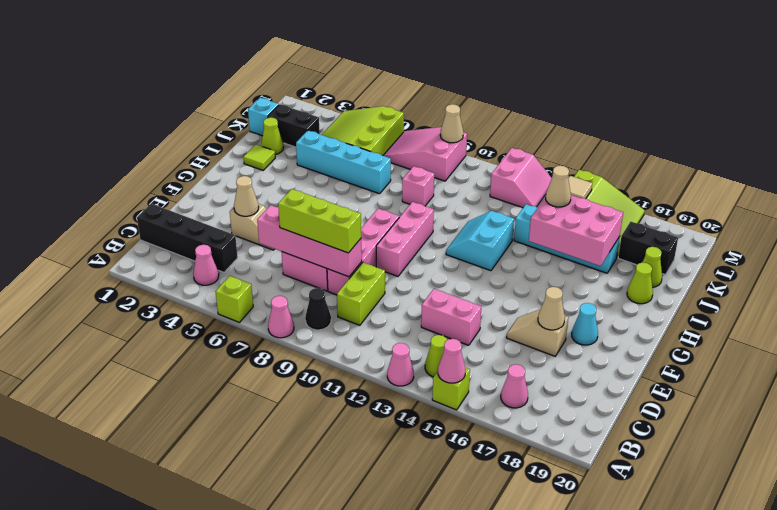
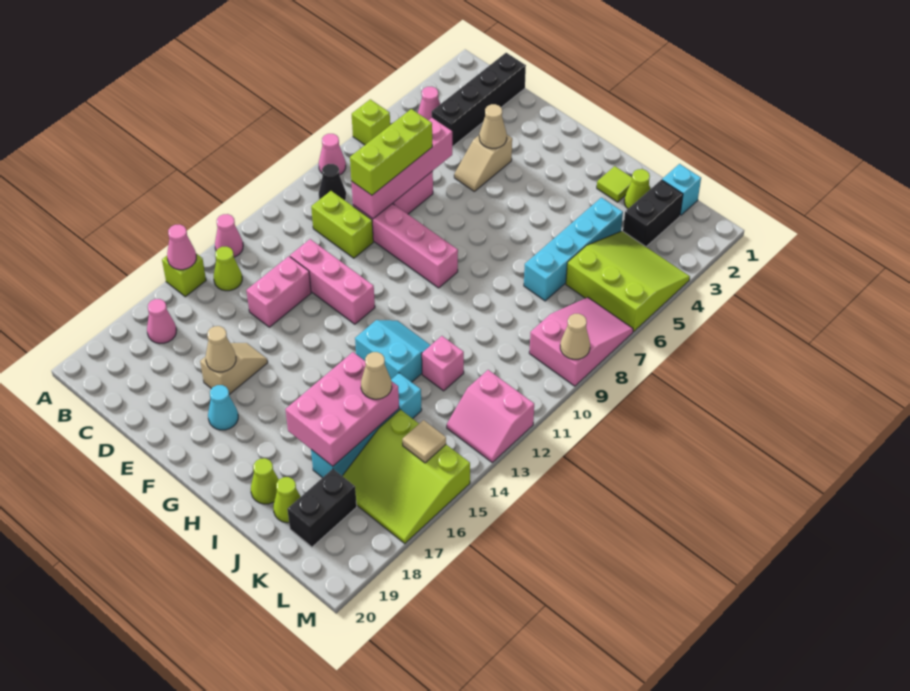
pink brick F10:H10 level 1 -> pink brick D12:F12 level 1
pink brick J9 level 1 -> pink brick J12 level 1

